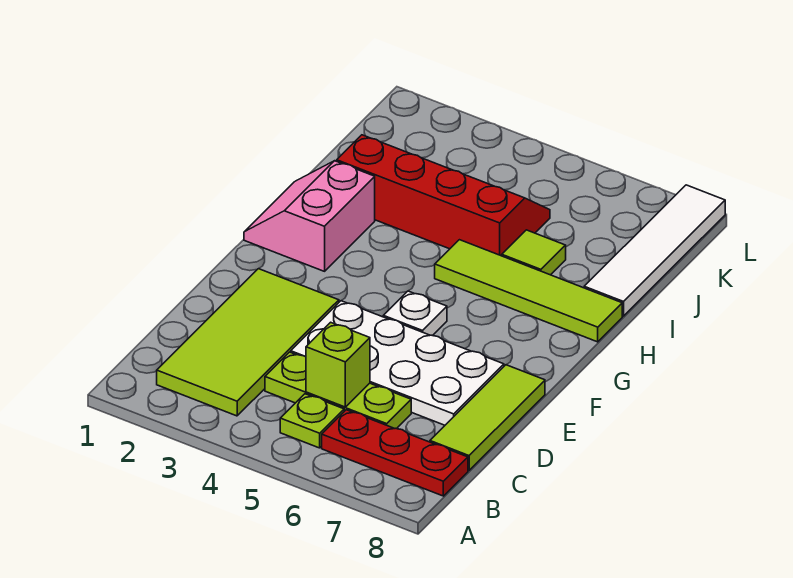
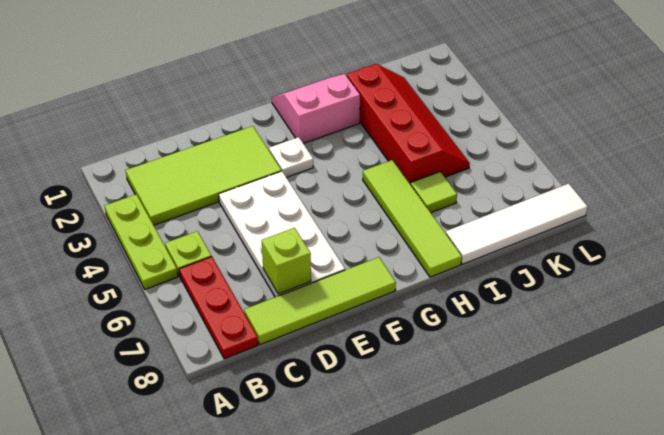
lime plate C4:C6 level 1 -> lime plate A3:A5 level 1
lime brick C5 level 2 -> lime brick D7 level 2
lime tile C8:E8 level 1 -> lime tile C8:F8 level 1
white plate F5 level 1 -> white plate F3 level 1

